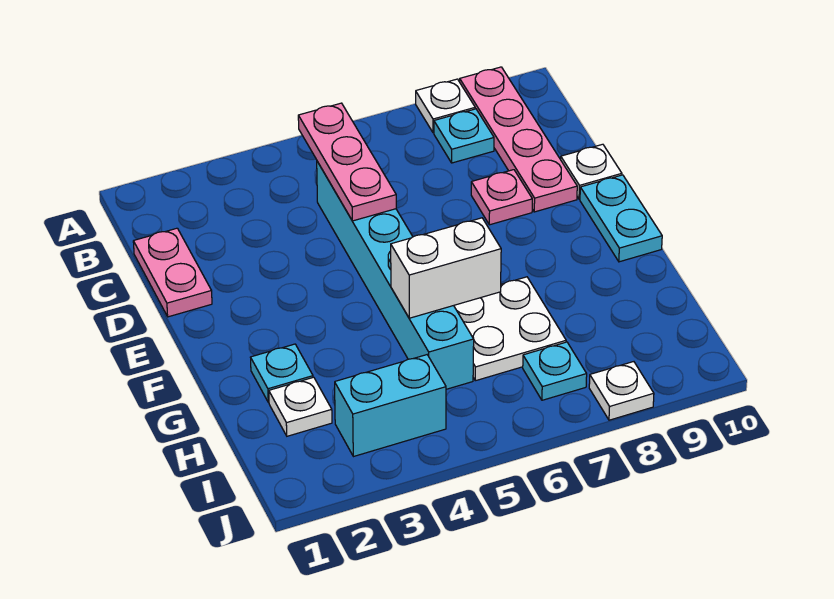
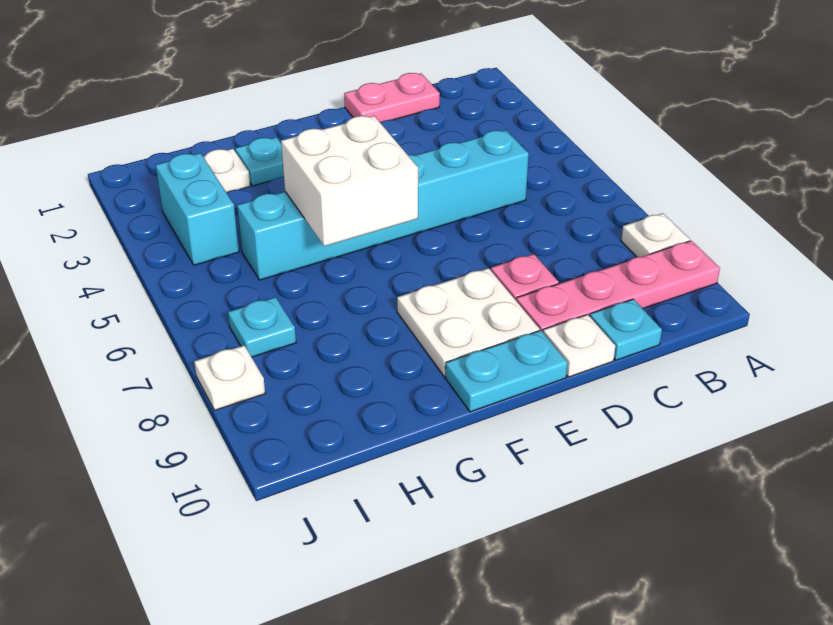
pink plate B5:D5 level 2 -> none
cyan plate B8 level 1 -> cyan plate C10 level 1
white brick G5:G6 level 2 -> white brick F5:G6 level 2
white plate G6:H7 level 1 -> white plate E8:F9 level 1

